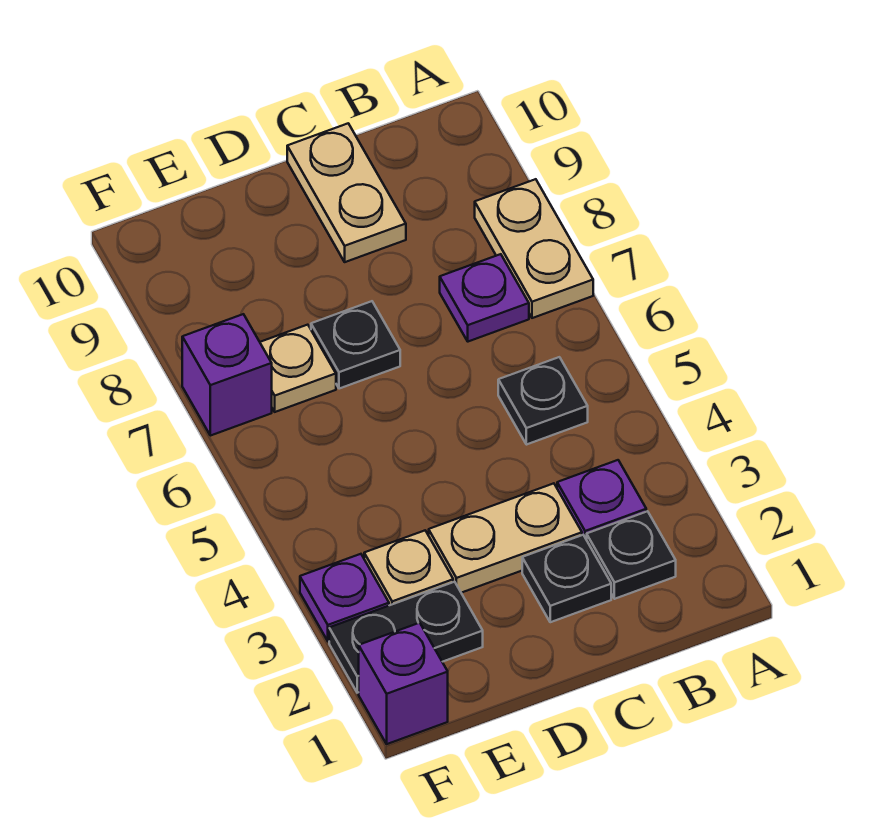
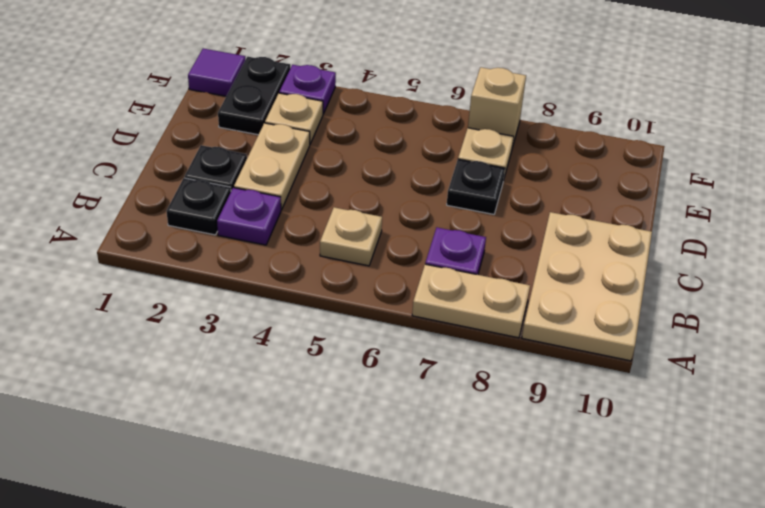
black plate B5 level 1 -> tan plate B5 level 1
tan plate C9:C10 level 1 -> tan plate A9:C10 level 1
purple brick F1 level 1 -> purple tile F1 level 1
purple brick F7 level 1 -> tan brick F7 level 1

